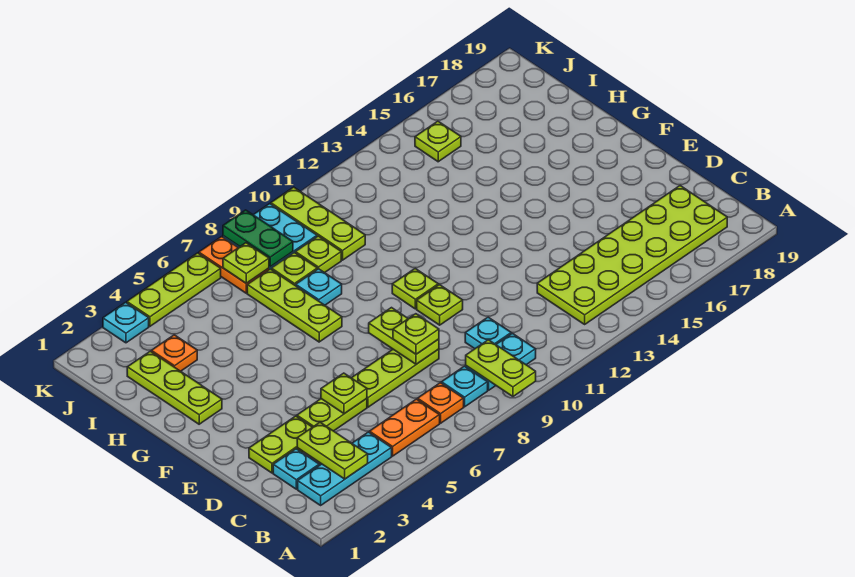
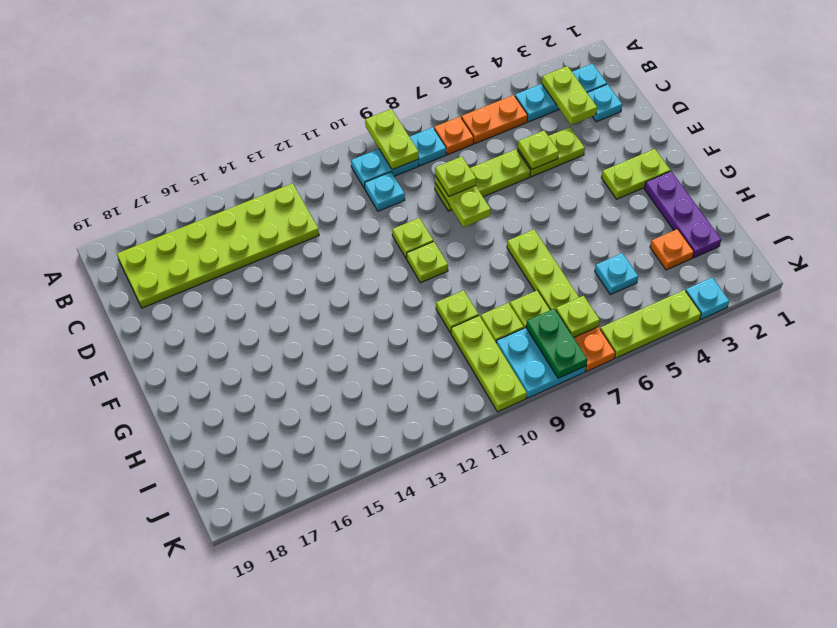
lime plate D2:D3 level 1 -> lime plate F2:F3 level 1
lime plate G2:I2 level 1 -> purple plate G2:I2 level 1
cyan plate H8 level 1 -> cyan plate I5 level 1
lime plate J15 level 1 -> lime plate H10 level 1

